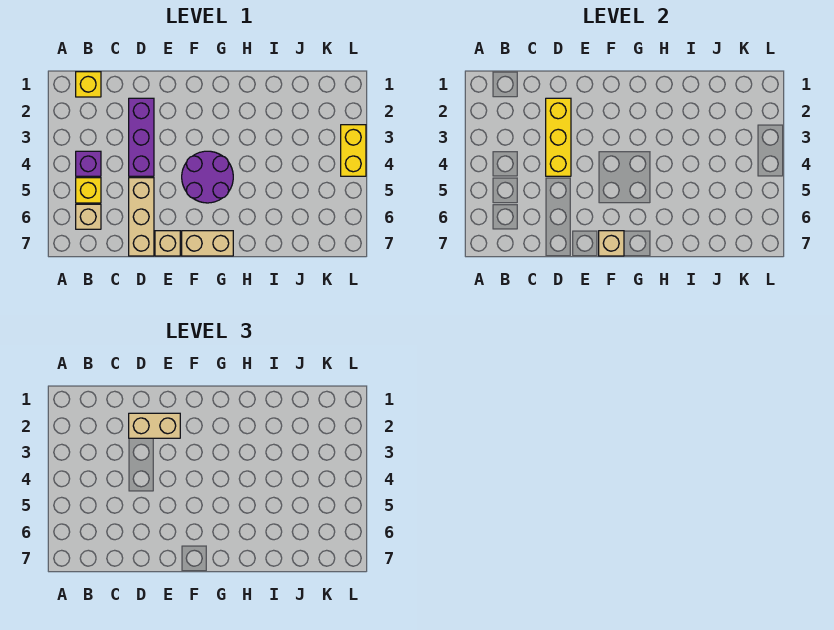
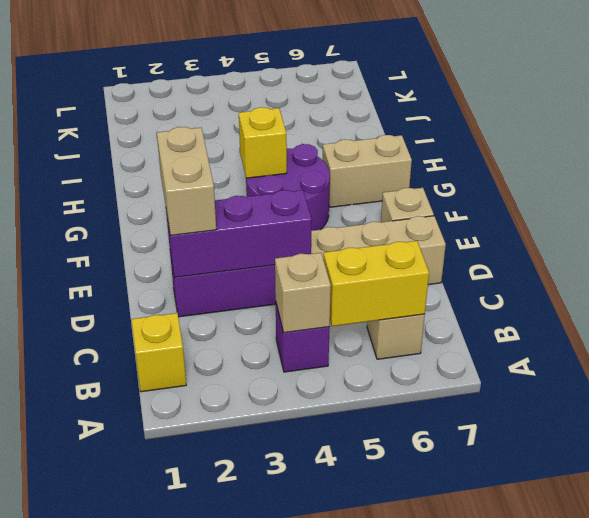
yellow brick B5 level 1 -> yellow brick G4 level 2
yellow brick D2:D4 level 2 -> purple brick D2:D4 level 2
tan brick F7:G7 level 1 -> tan brick G6:G7 level 1
tan brick F7 level 2 -> tan brick B4 level 2
yellow brick L3:L4 level 1 -> yellow brick B5:B6 level 2

